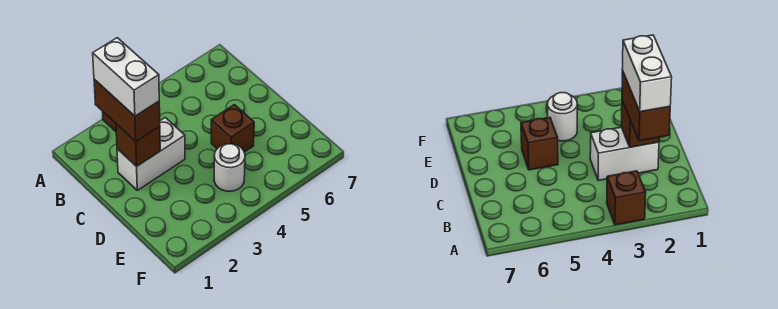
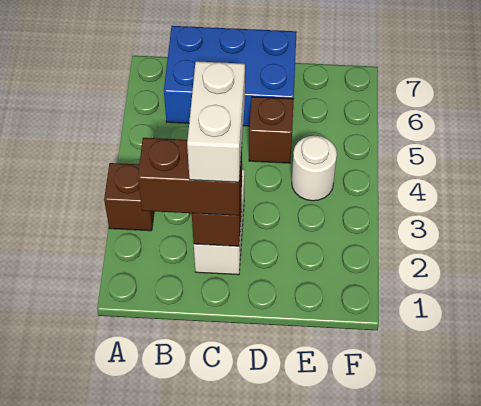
white brick B2:C2 level 4 -> white brick C2:C3 level 4
none -> blue brick B6:D7 level 1

